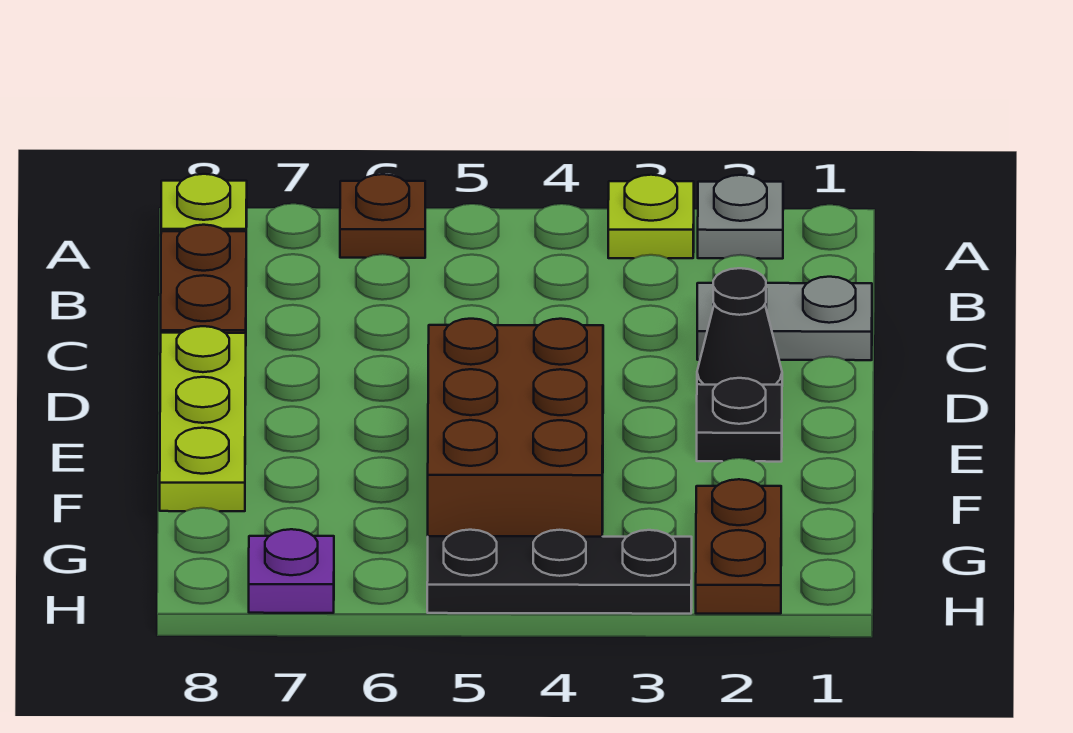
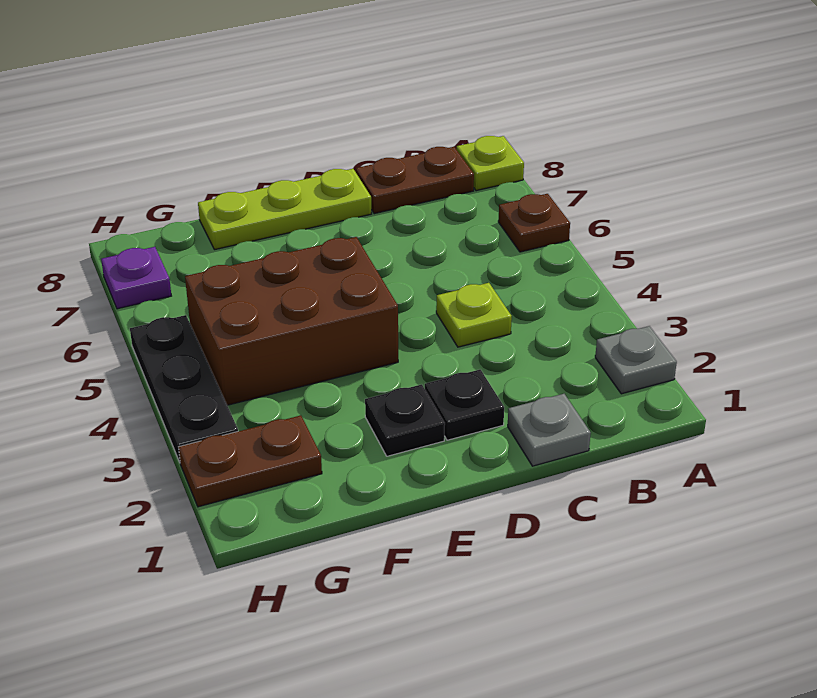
lime plate A3 level 1 -> lime plate C4 level 1
grey plate C1:C2 level 1 -> grey plate C1 level 1
black cone D2 level 1 -> black plate D2 level 1

